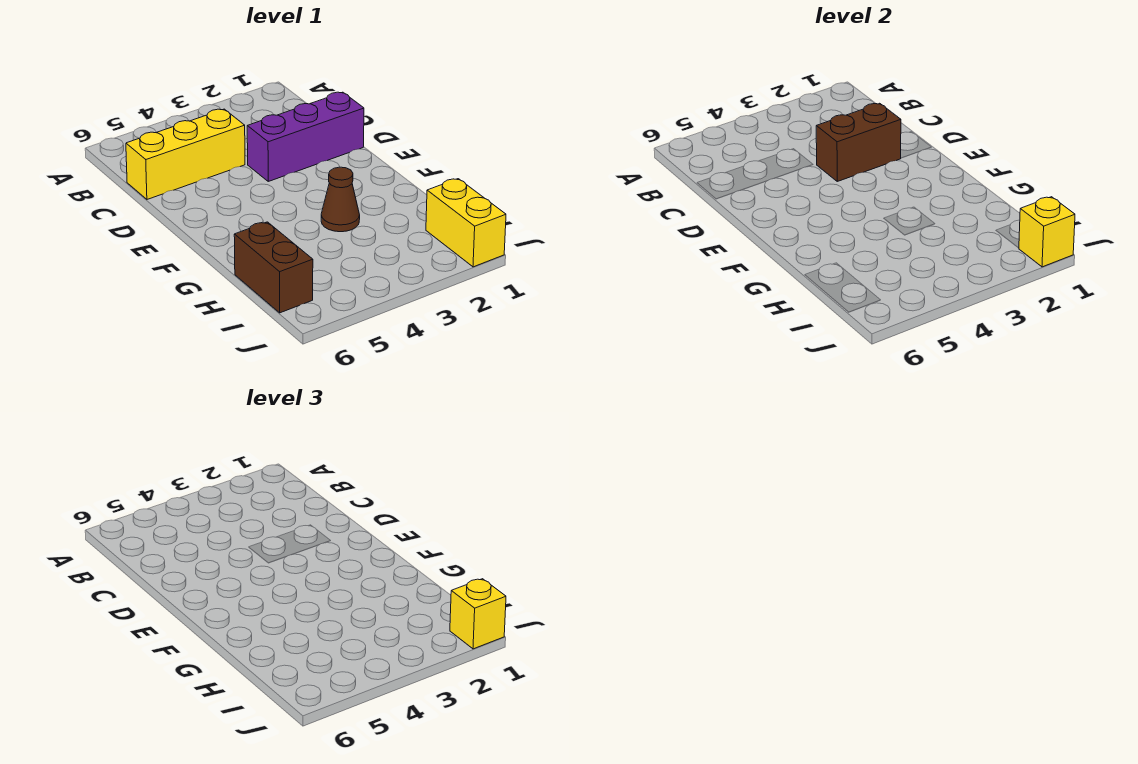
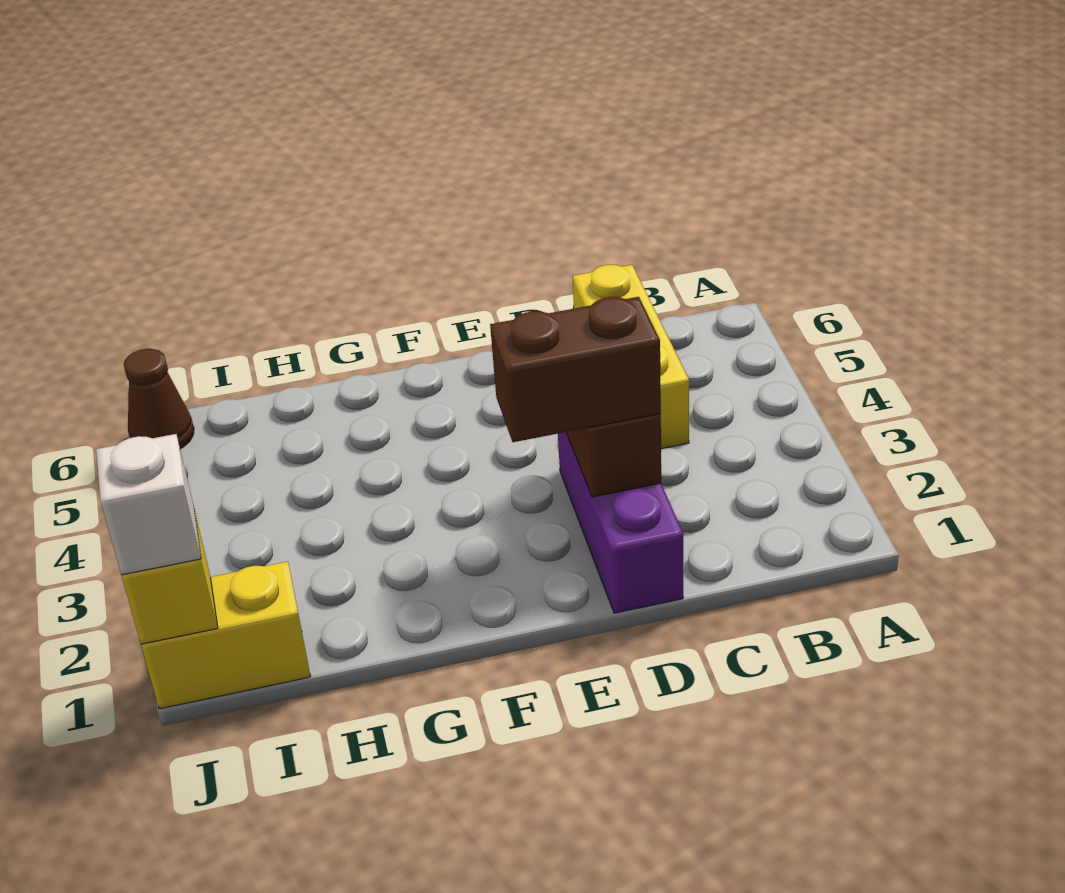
brown cone G3 level 1 -> brown cone J6 level 1
brown brick H6:I6 level 1 -> brown brick D2:E2 level 3
yellow brick J1 level 3 -> white brick J1 level 3

